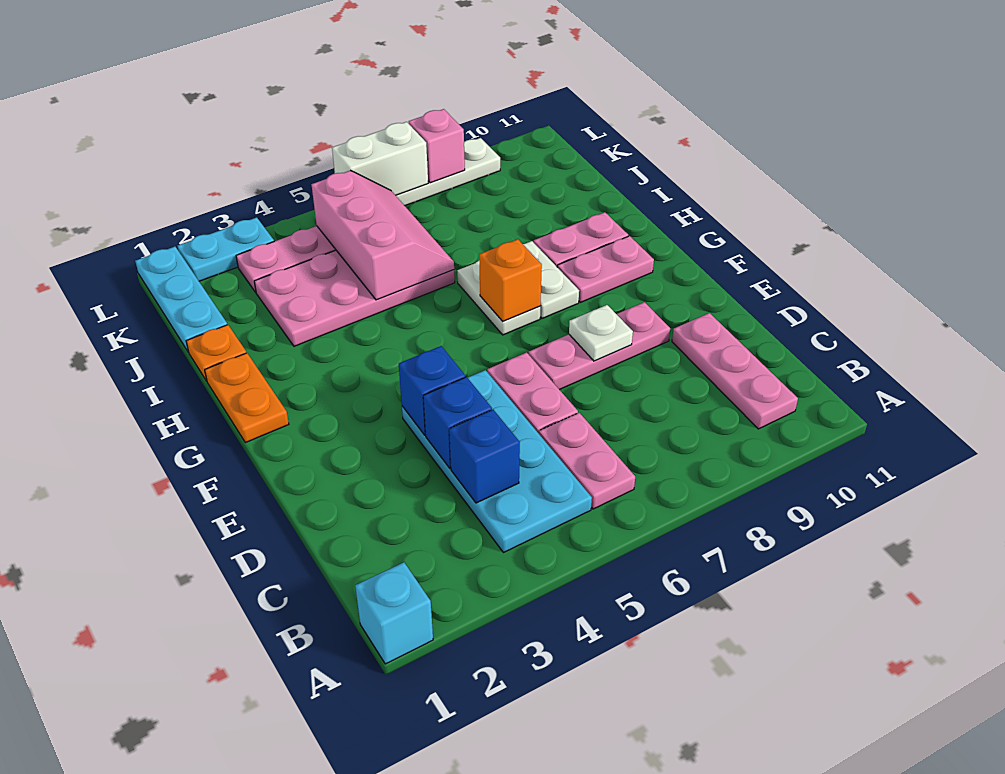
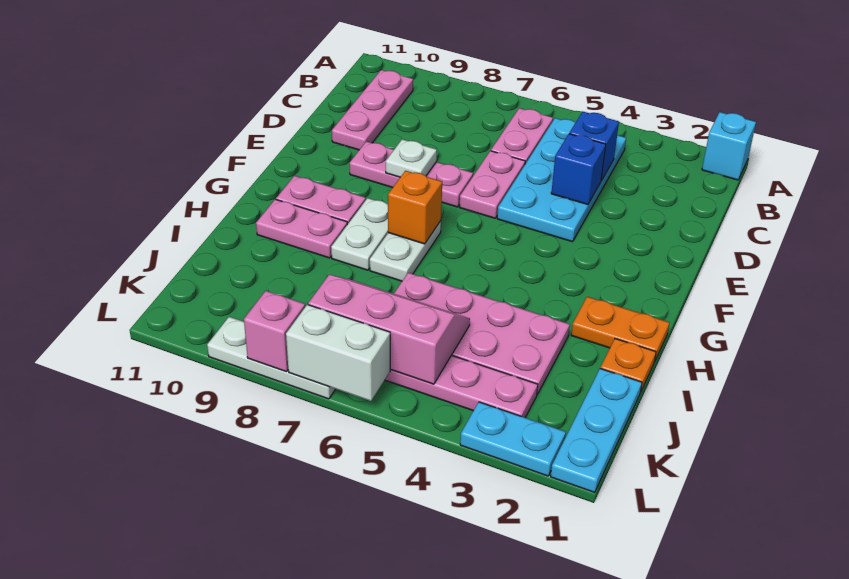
blue brick E4 level 2 -> none
orange plate G1:H1 level 1 -> orange plate H1:H2 level 1
pink slope I5:K6 level 2 top 5 -> pink slope J5:K7 level 2 top K

